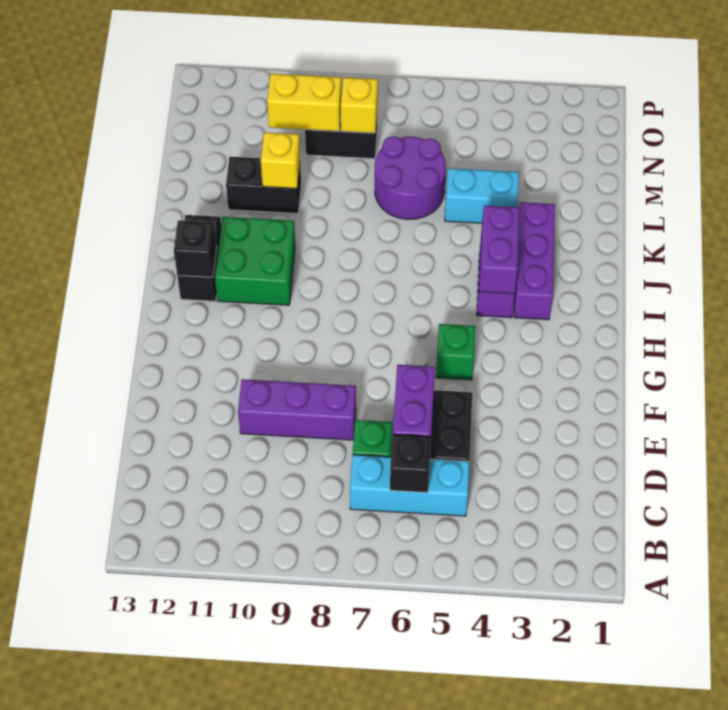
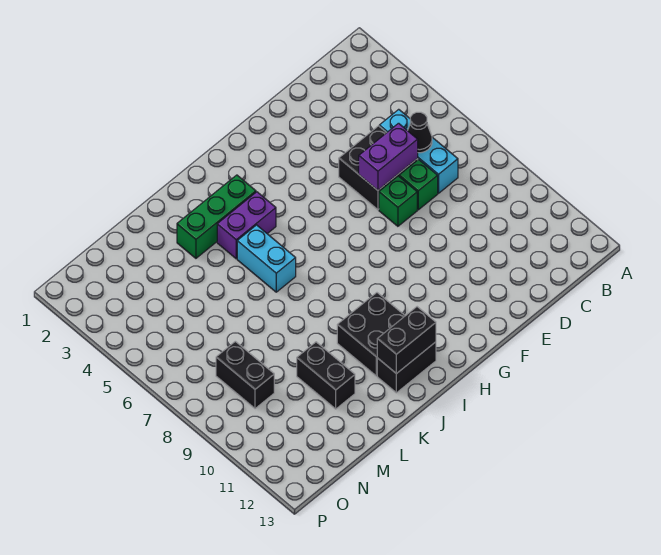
black brick C6 level 2 -> black cone C6 level 2
purple brick E8:E10 level 1 -> none
green brick G5 level 1 -> green brick E7 level 1
purple brick I3:K3 level 1 -> green brick I3:K3 level 1
purple brick I4:J4 level 2 -> none
green brick I10:J11 level 1 -> black brick I10:J11 level 1
black brick I12 level 2 -> black brick I12:J12 level 2
cyan brick L4:L5 level 1 -> cyan brick J5:J6 level 1
purple round brick L6:M7 level 1 -> none
yellow brick L10 level 2 -> none
yellow brick N8 level 2 -> none
yellow brick N9:N10 level 2 -> none

